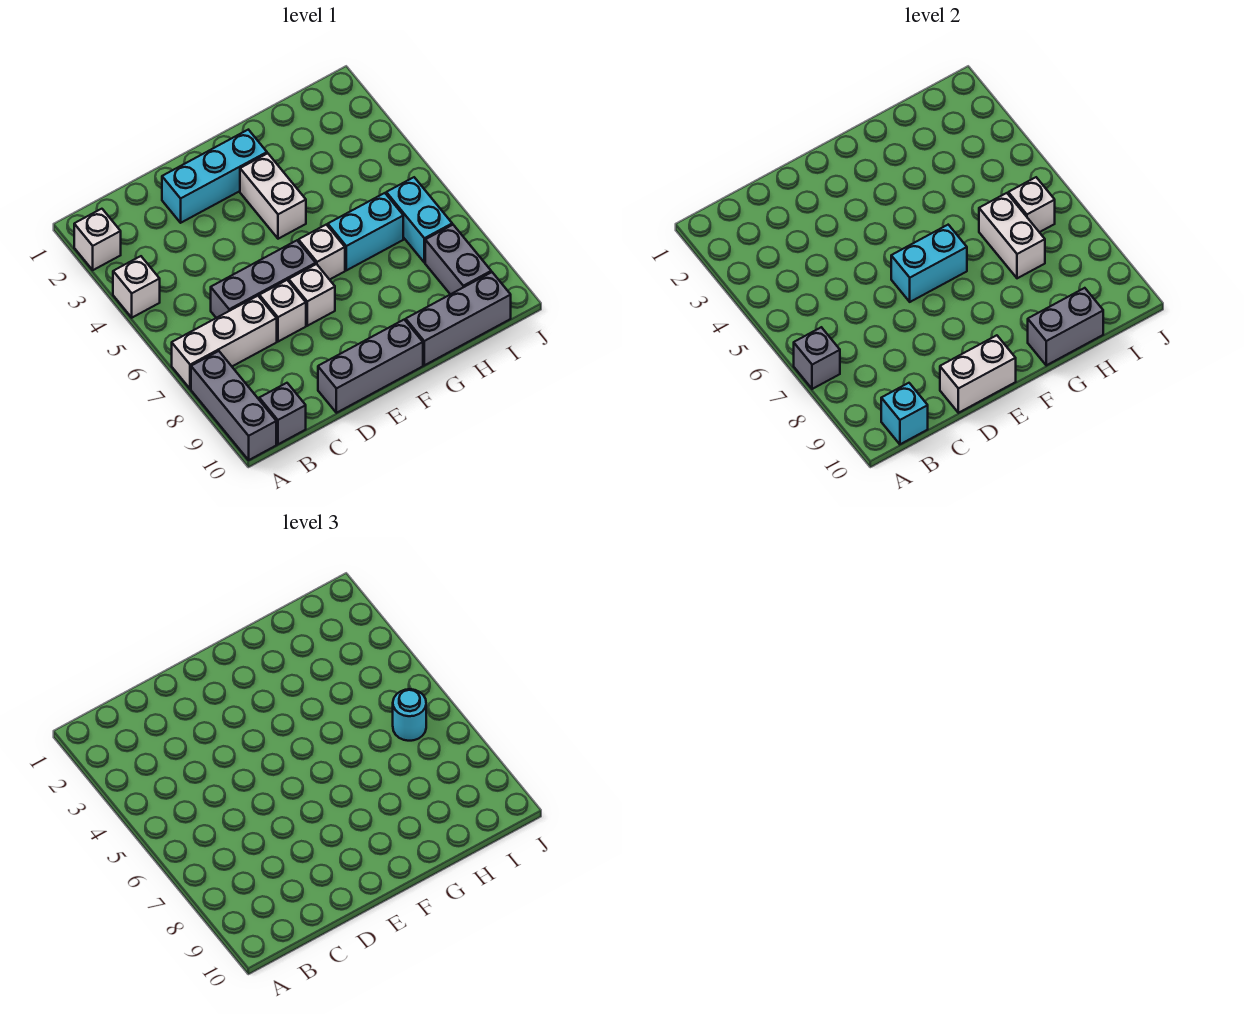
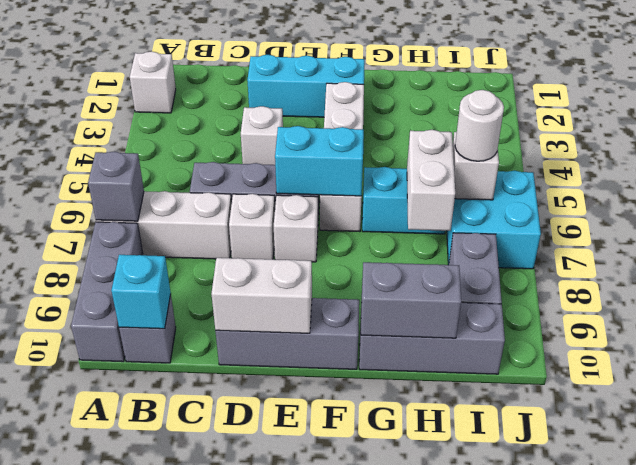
white brick A4 level 1 -> white brick D4 level 1
cyan brick I6:I7 level 1 -> cyan brick I6:J7 level 1
cyan round brick I6 level 3 -> white round brick I6 level 3

